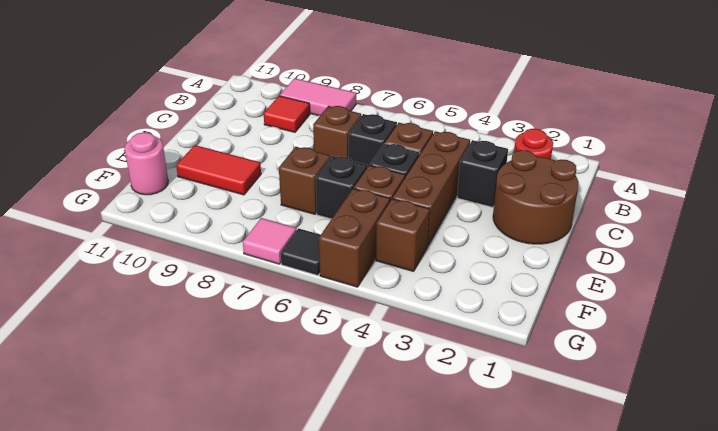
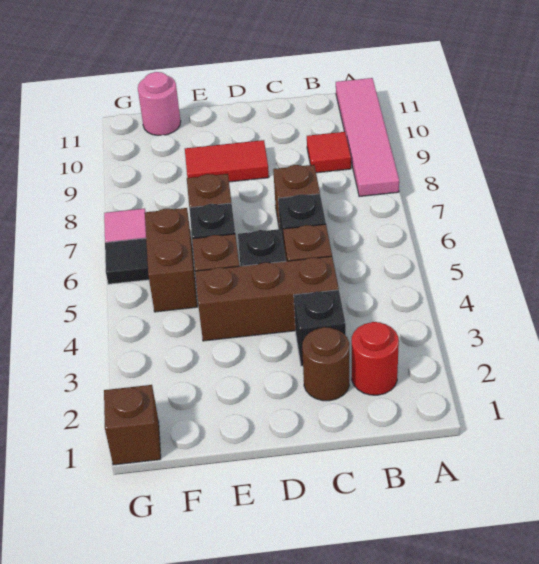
pink tile A8:A9 level 1 -> pink tile A8:A11 level 1
brown round brick C1:D2 level 1 -> brown round brick C2 level 1
red tile E9:E10 level 1 -> red tile D9:E9 level 1
brown brick F4 level 1 -> brown brick G1 level 1
brown brick F5:G5 level 1 -> brown brick F5:F6 level 1

